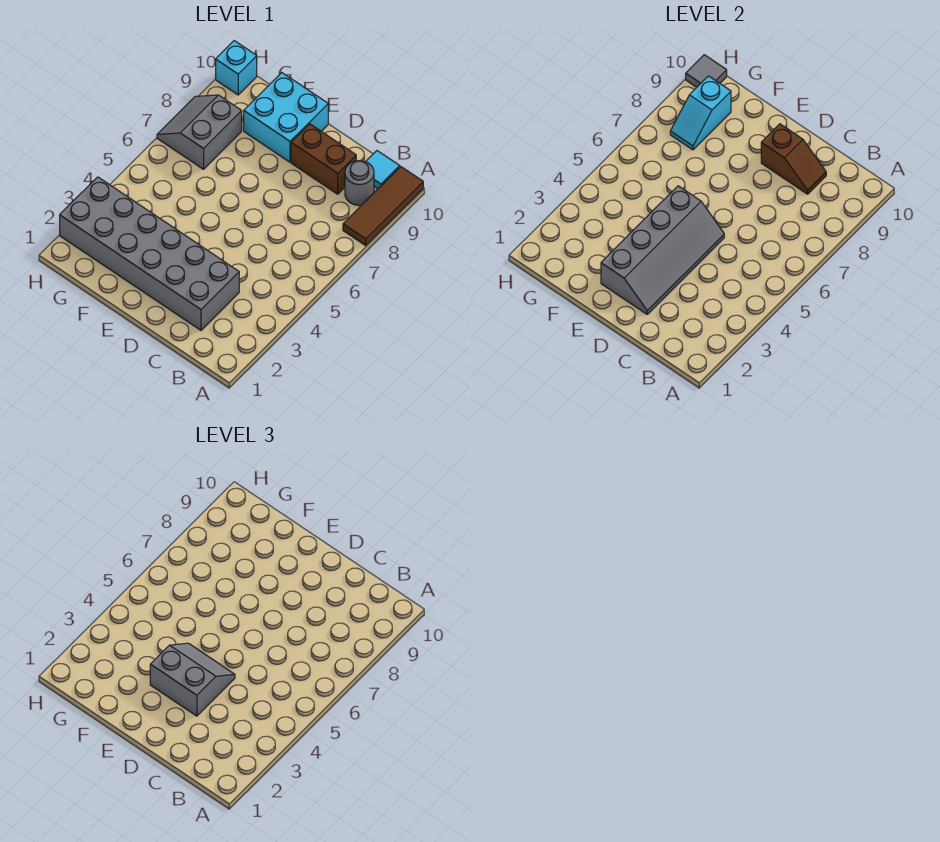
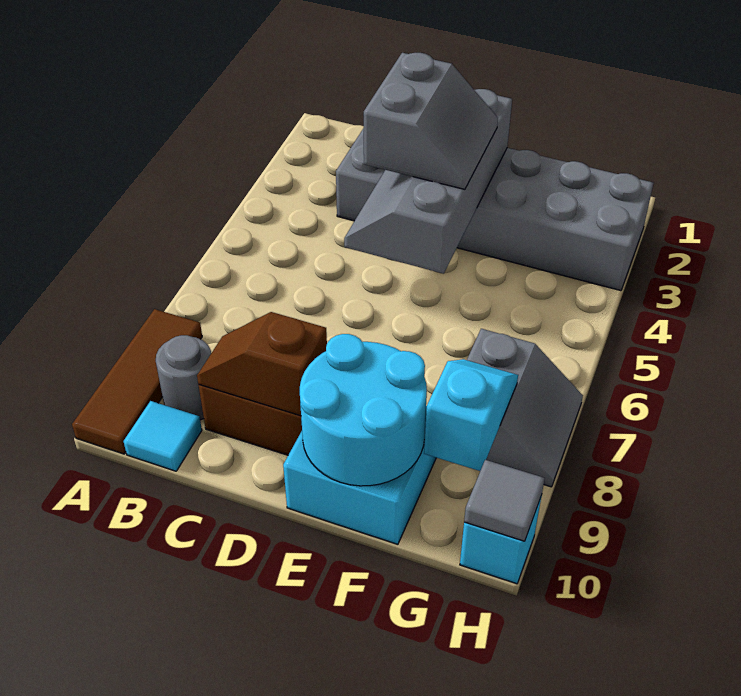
grey slope D3:E4 level 3 top 3 -> grey slope D3:E4 level 3 top D
none -> cyan round brick E9:F10 level 2

